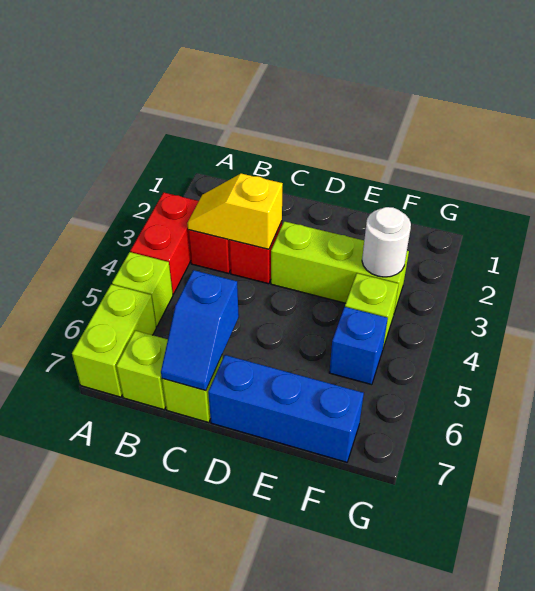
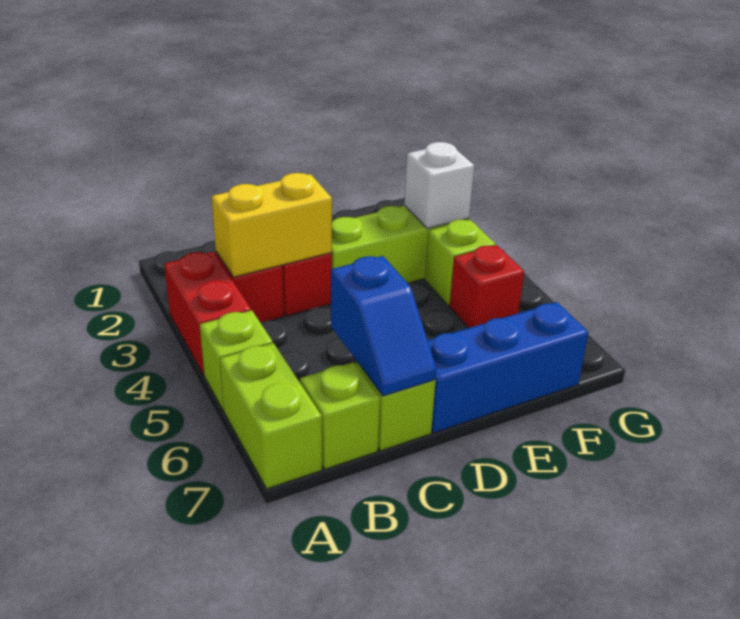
yellow slope B3:C3 level 2 top C -> yellow brick B3:C3 level 2
white round brick F3 level 2 -> white brick F3 level 2
blue brick F5 level 1 -> red brick F5 level 1

